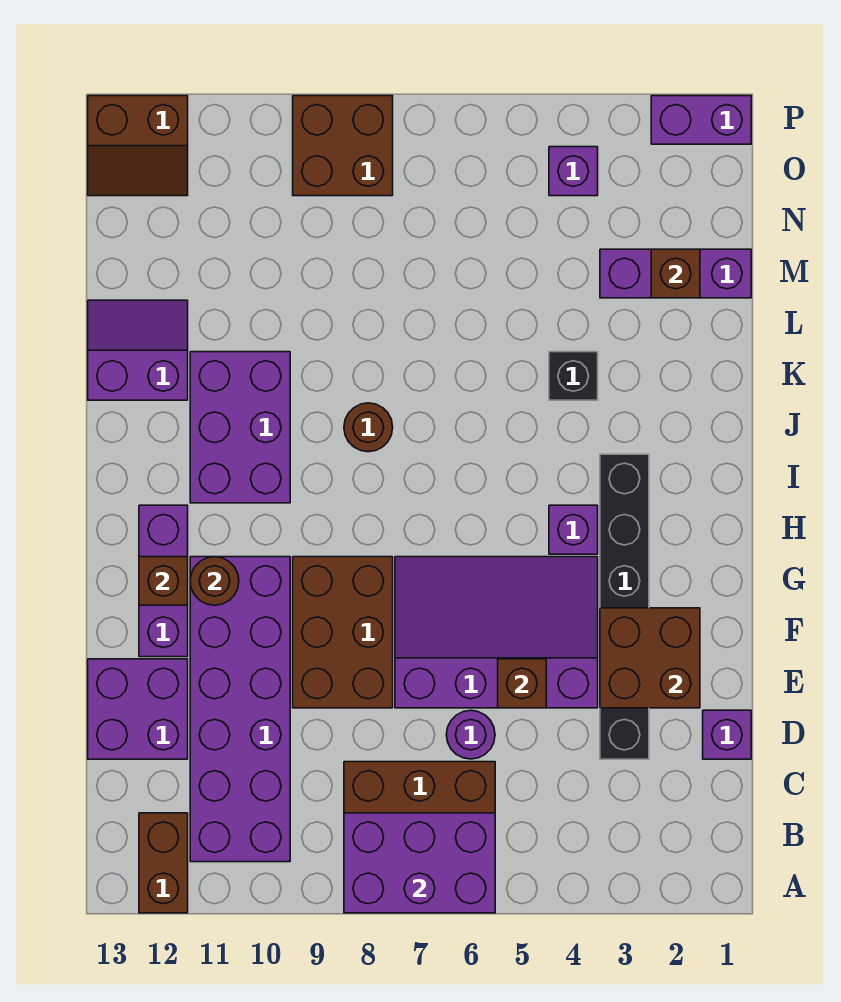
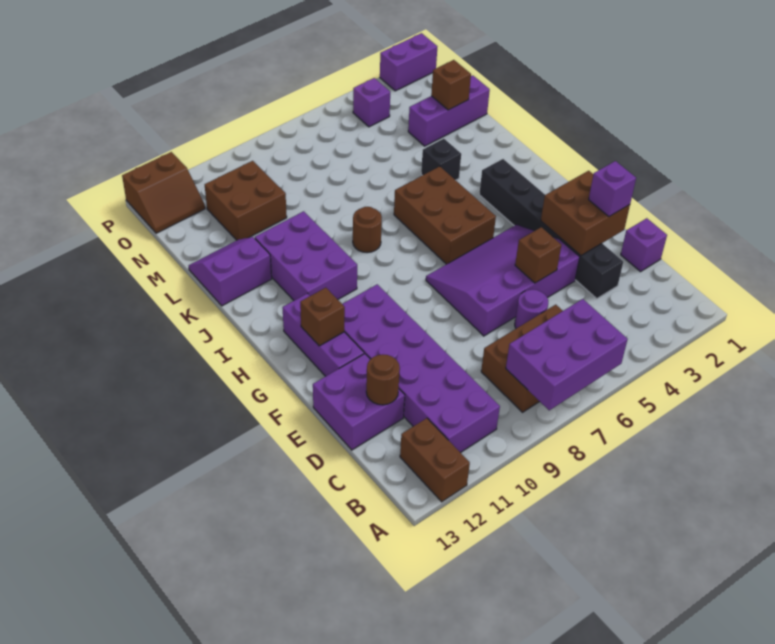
brown brick E8:G9 level 1 -> brown brick H5:J6 level 1
brown round brick G11 level 2 -> brown round brick D12 level 2
purple brick H4 level 1 -> purple brick E2 level 3
brown brick O8:P9 level 1 -> brown brick M10:N11 level 1

